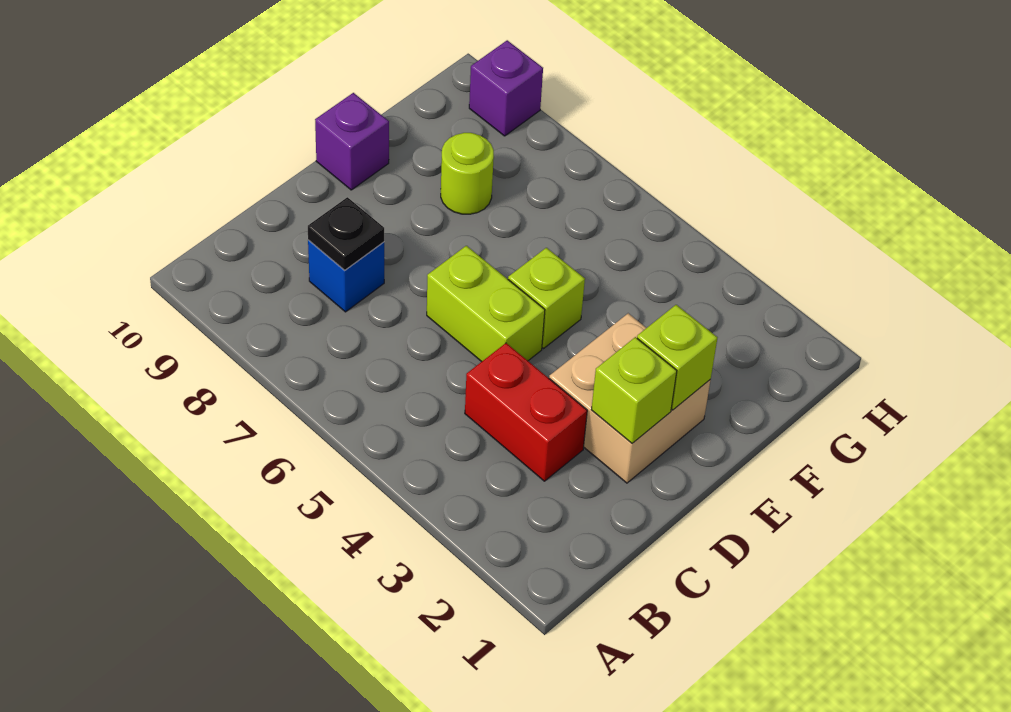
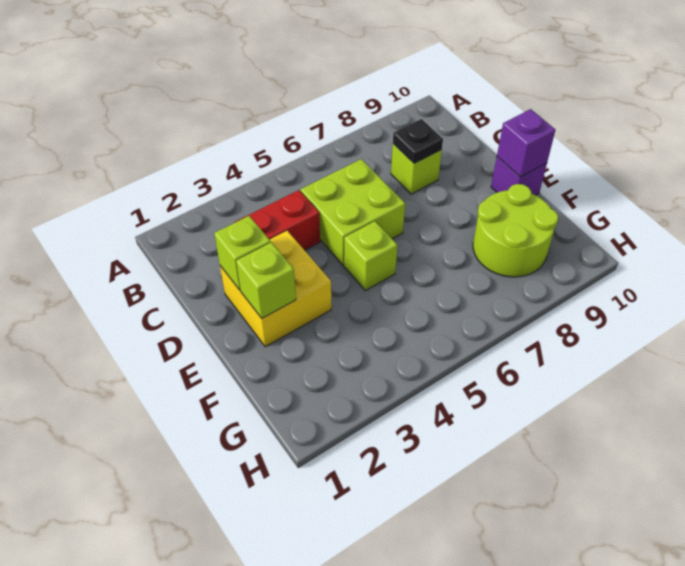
blue brick C8 level 1 -> lime brick C8 level 1
tan brick D2:E3 level 1 -> yellow brick D2:E3 level 1
lime brick D5:D6 level 1 -> lime brick C5:D6 level 1
lime round brick F8 level 1 -> lime round brick F8:G9 level 1
purple brick H9 level 1 -> purple brick E10 level 2

